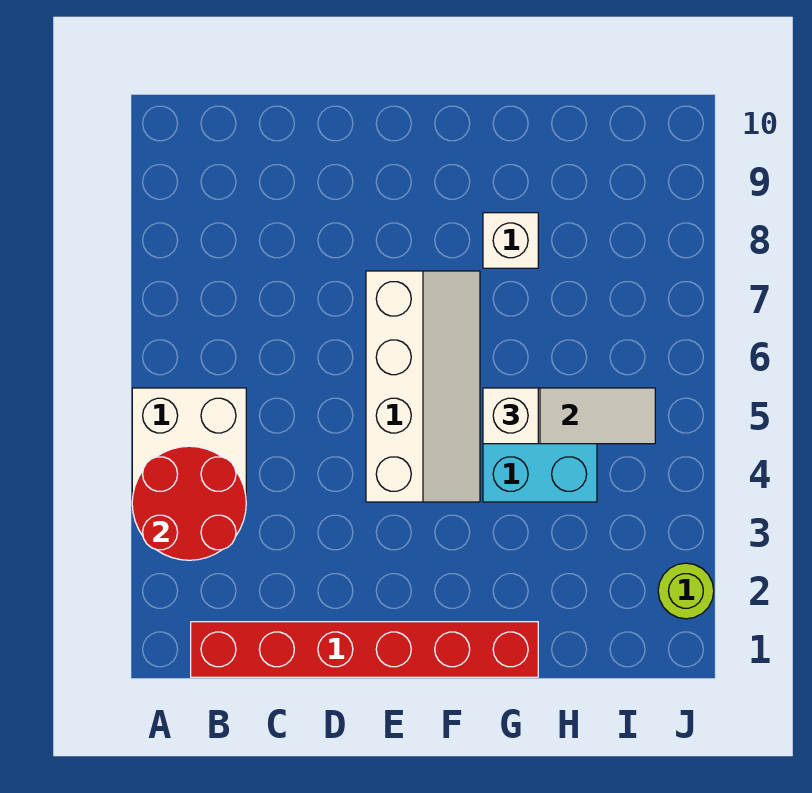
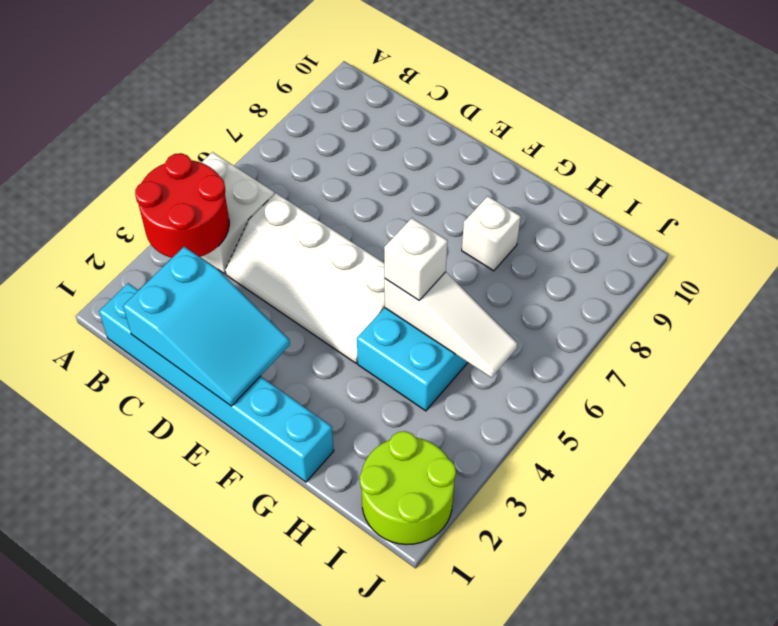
red brick B1:G1 level 1 -> cyan brick B1:G1 level 1
none -> cyan slope C1:E2 level 2 top C
white slope E4:F7 level 1 top E -> white slope C4:F5 level 1 top 5
lime round brick J2 level 1 -> lime round brick I1:J2 level 1

